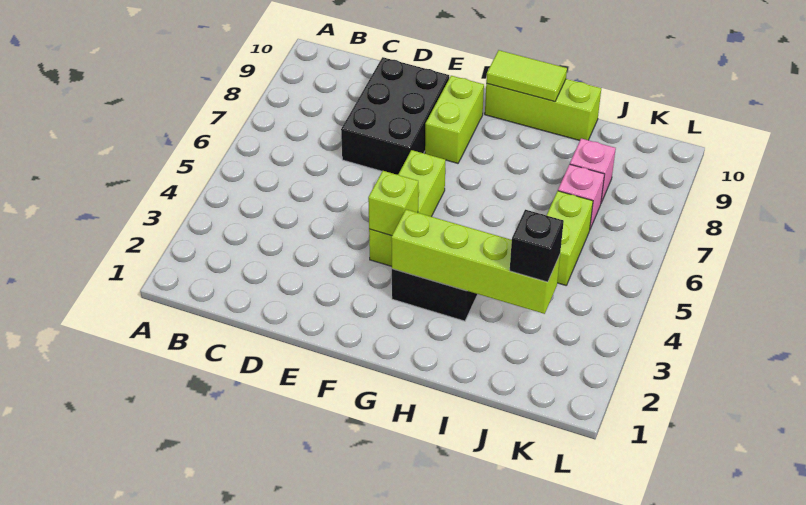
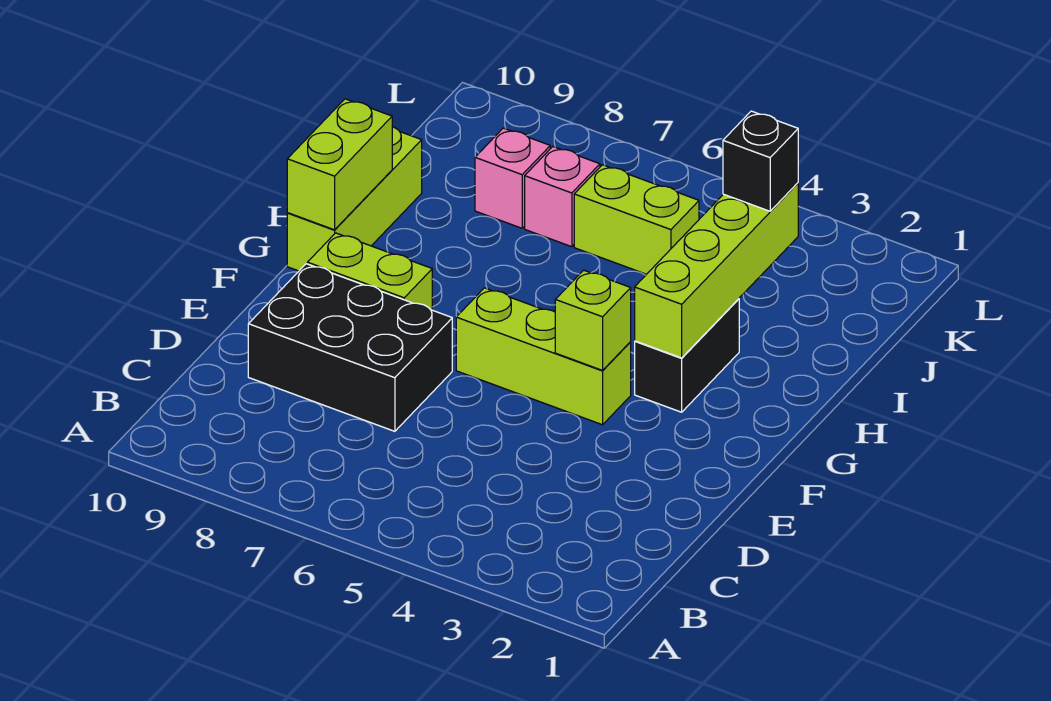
lime tile G10:H10 level 2 -> lime brick G10:H10 level 2

